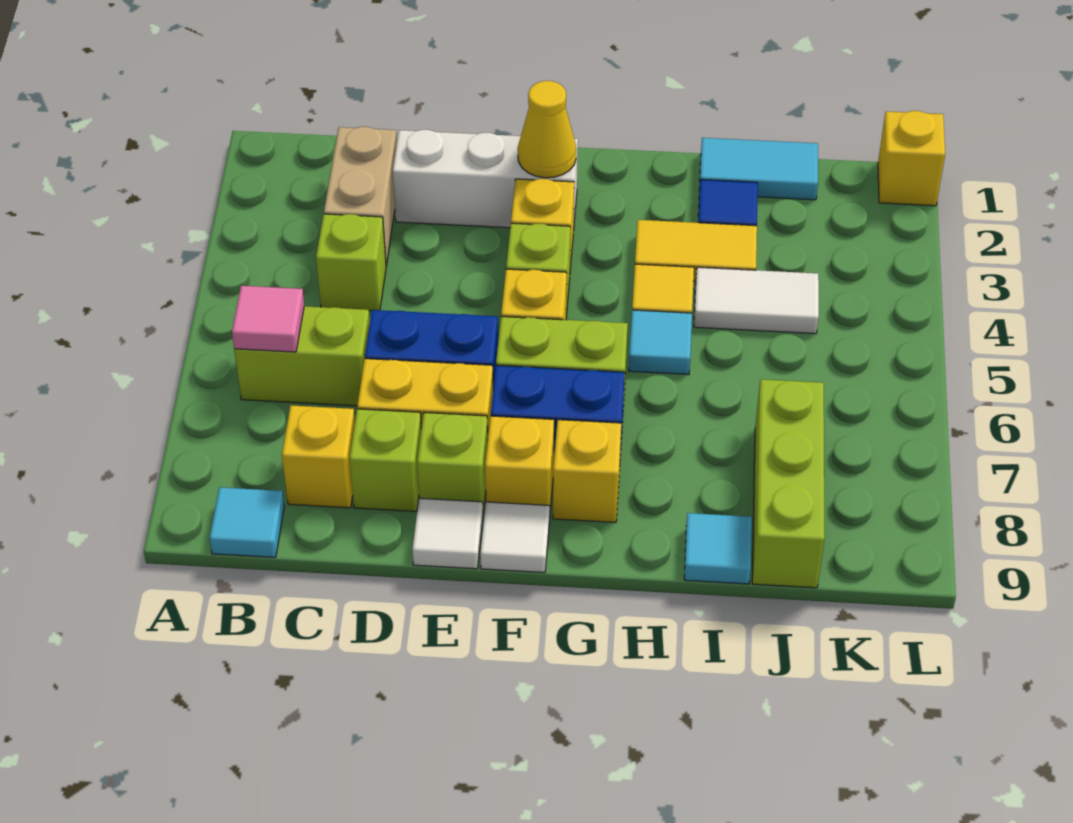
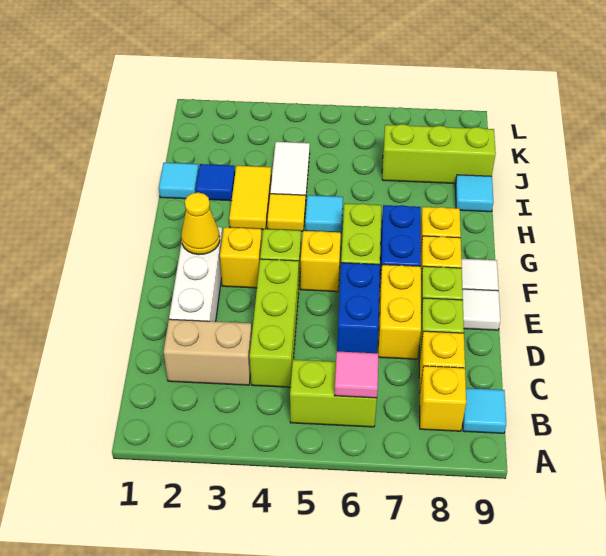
lime brick B6:C6 level 1 -> lime brick B5:B6 level 1
lime brick C4 level 1 -> lime brick C4:E4 level 1
cyan tile I1:J1 level 1 -> cyan tile I1 level 1
yellow brick L1 level 1 -> yellow brick B8 level 1

